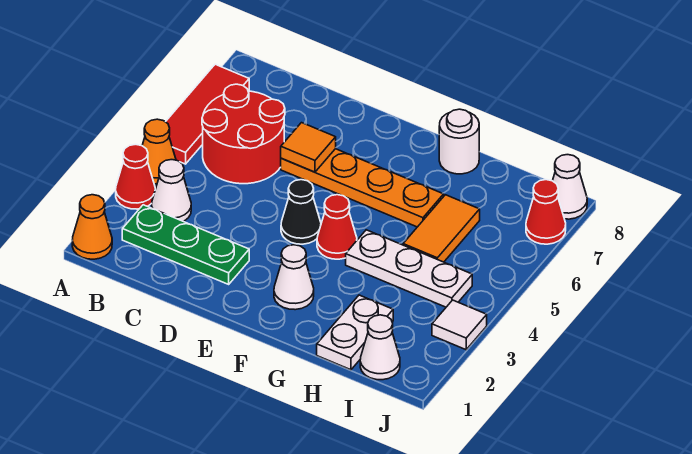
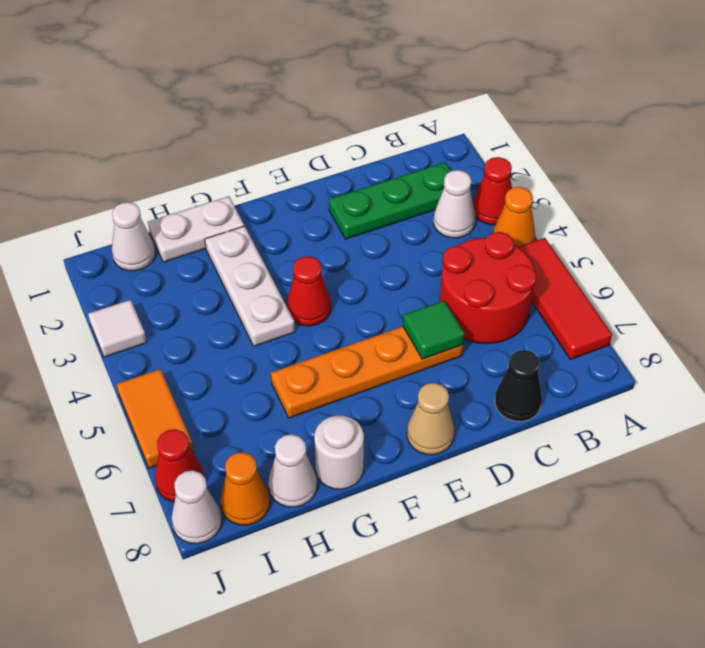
orange cone A1 level 1 -> orange cone I8 level 1
orange tile D6 level 2 -> green tile D6 level 2
black cone E4 level 1 -> black cone C8 level 1
none -> tan cone E8 level 1
white cone F2 level 1 -> white cone H8 level 1
white plate G4:I4 level 1 -> white plate G2:G4 level 1
white plate H1:H2 level 1 -> white plate G1:H1 level 1
orange tile H5:H6 level 1 -> orange tile J5:J6 level 1

